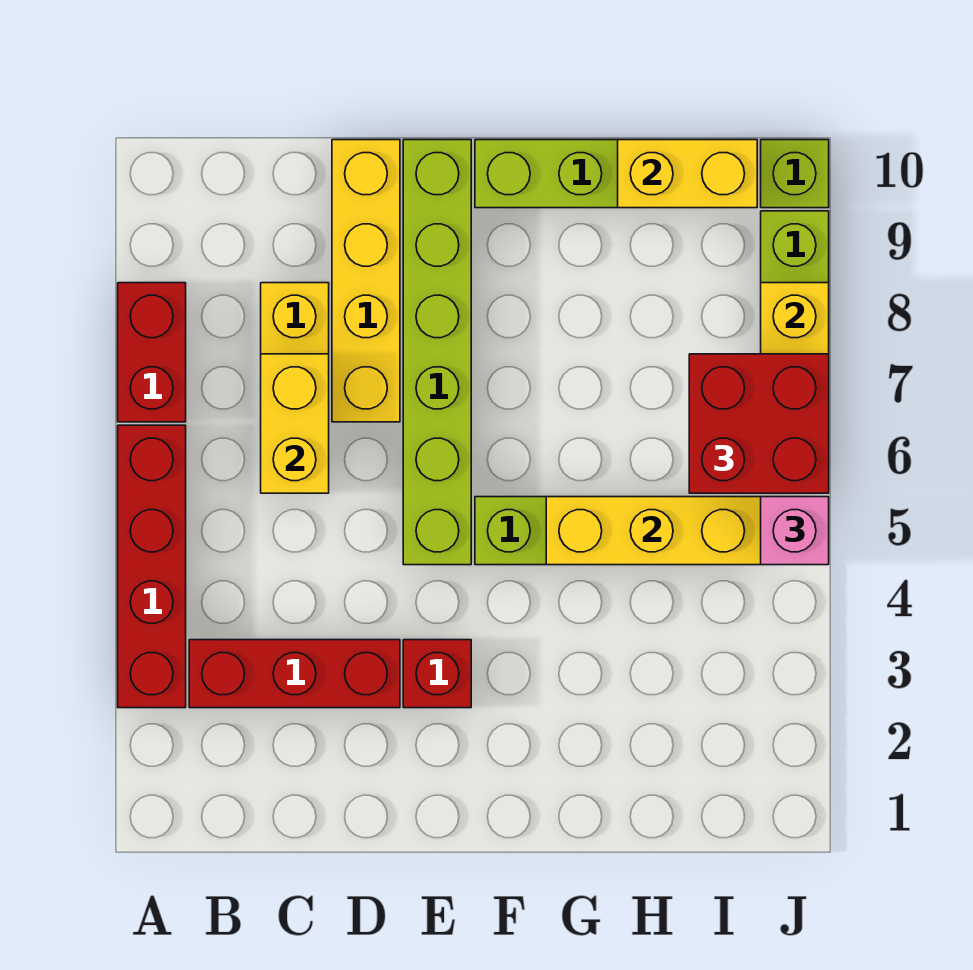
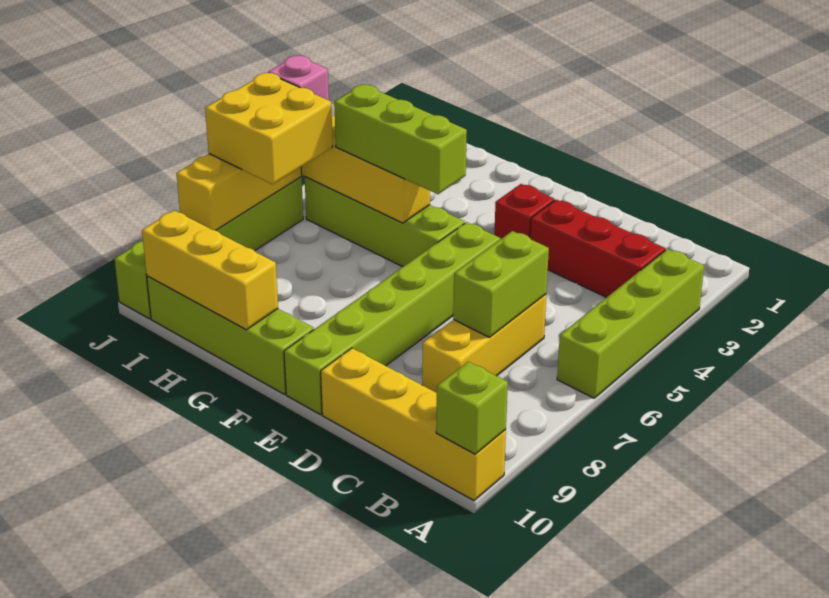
red brick A3:A6 level 1 -> lime brick A3:A6 level 1
red brick A7:A8 level 1 -> none
none -> lime brick A10 level 2
yellow brick C6:C7 level 2 -> lime brick C6:C7 level 2
yellow brick D7:D10 level 1 -> yellow brick A10:D10 level 1
none -> lime brick F5:H5 level 3
yellow brick H10:I10 level 2 -> yellow brick G10:I10 level 2
red brick I6:J7 level 3 -> yellow brick I6:J7 level 3

